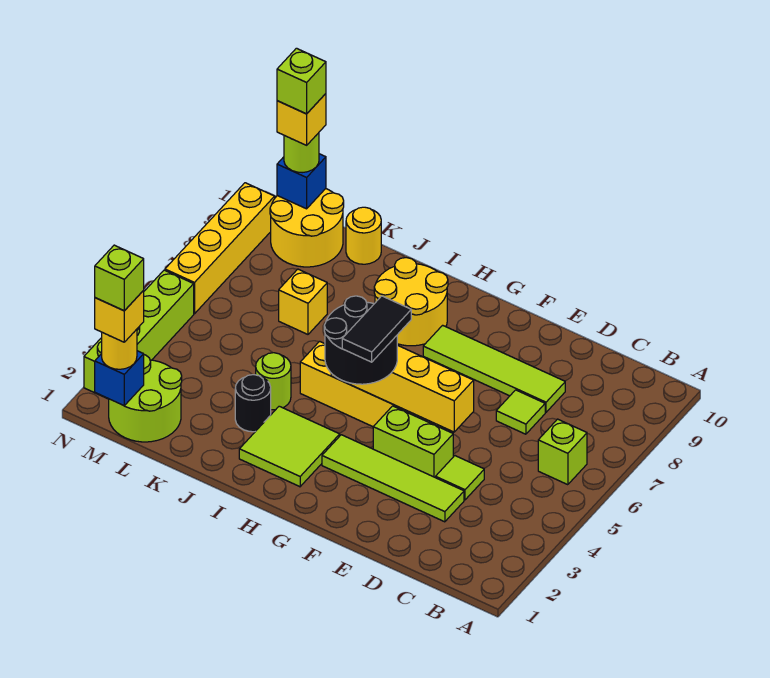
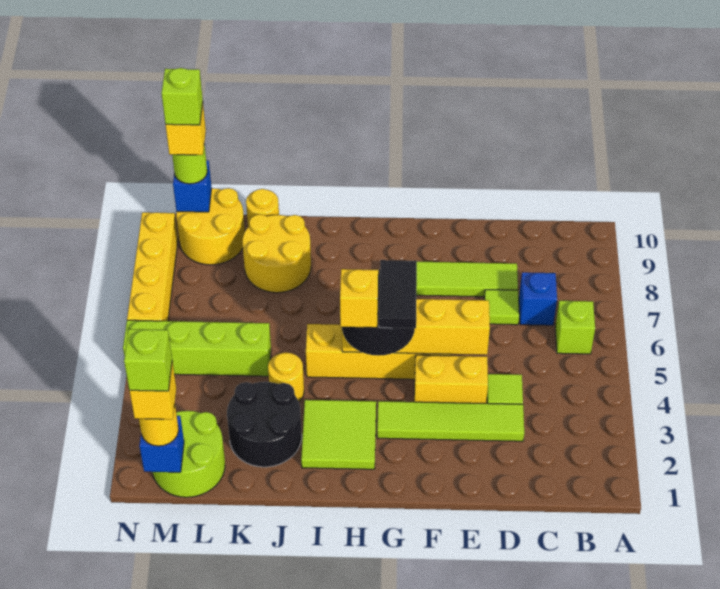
none -> blue brick C7 level 1
lime brick E4:F4 level 1 -> yellow brick E4:F4 level 1
yellow round brick H8:I9 level 1 -> yellow round brick J8:K9 level 1
black round brick J3 level 1 -> black round brick J2:K3 level 1
lime round brick J4 level 1 -> yellow round brick J4 level 1
yellow brick K7 level 1 -> yellow brick H4 level 4
lime brick N2:N5 level 1 -> lime brick K5:N5 level 1

